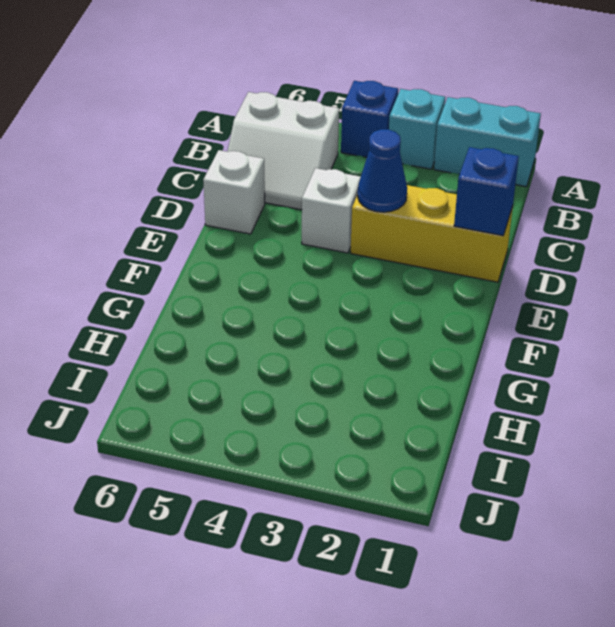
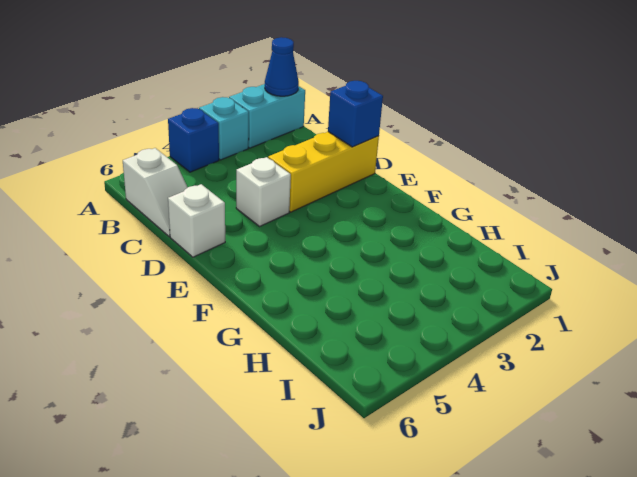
white slope B5:C6 level 1 top B -> white slope B6:C6 level 1 top B
blue cone D3 level 2 -> blue cone A1 level 2

